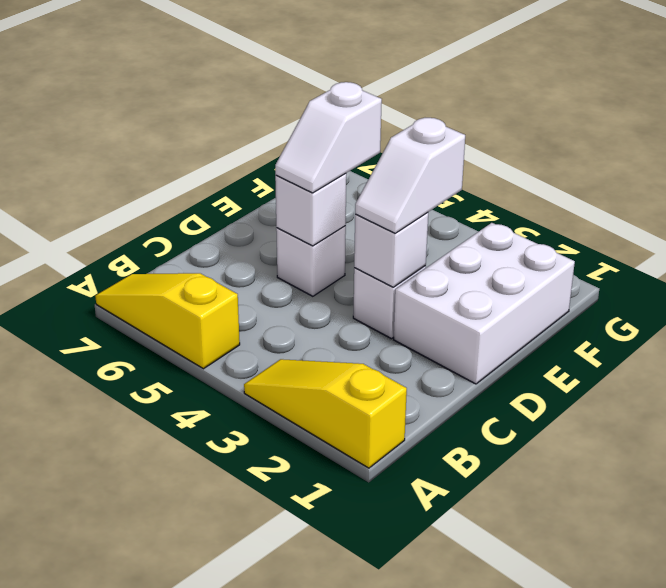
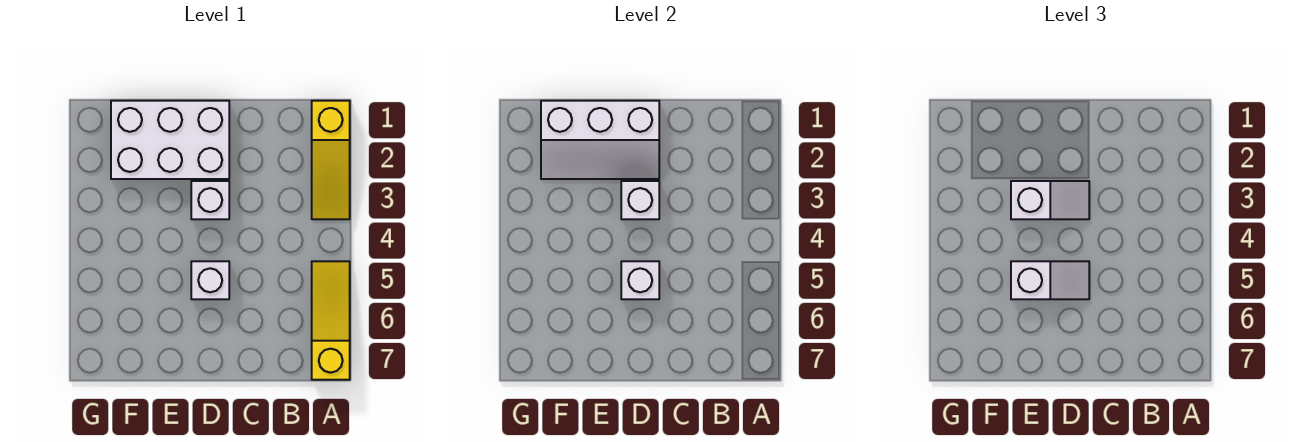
yellow slope A5:A7 level 1 top 5 -> yellow slope A5:A7 level 1 top 7
none -> white slope D1:F2 level 2 top 1

